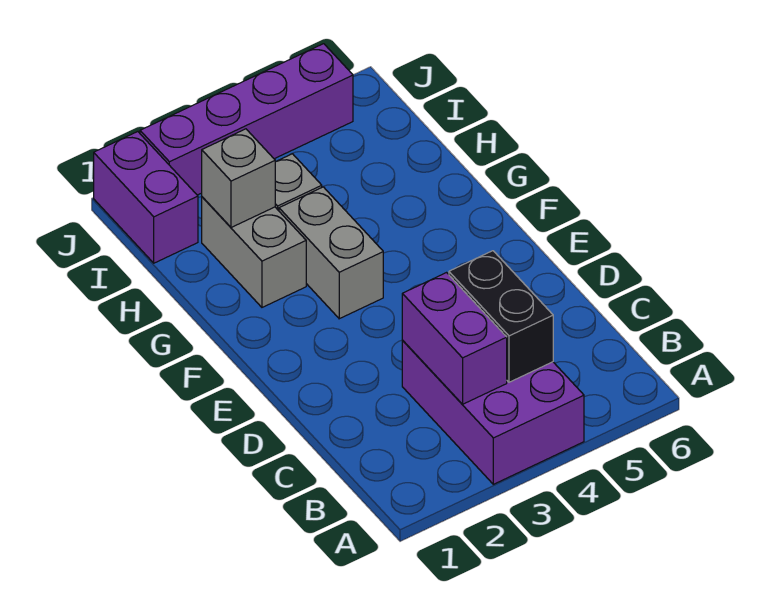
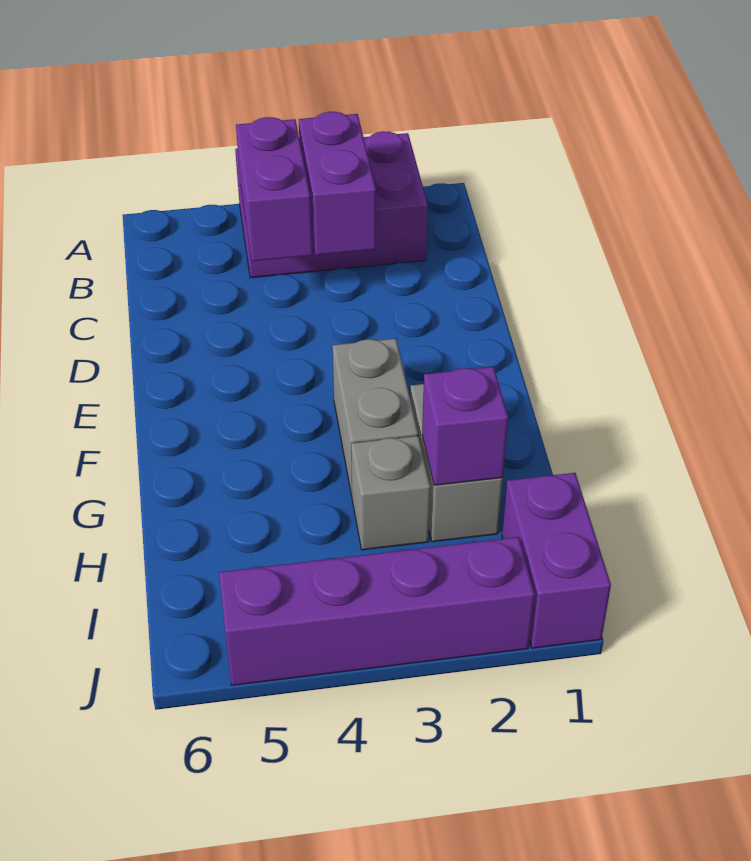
purple brick A3:C4 level 1 -> purple brick A2:B4 level 1
black brick B4:C4 level 2 -> purple brick B4:C4 level 2
grey brick H2 level 2 -> purple brick H2 level 2

